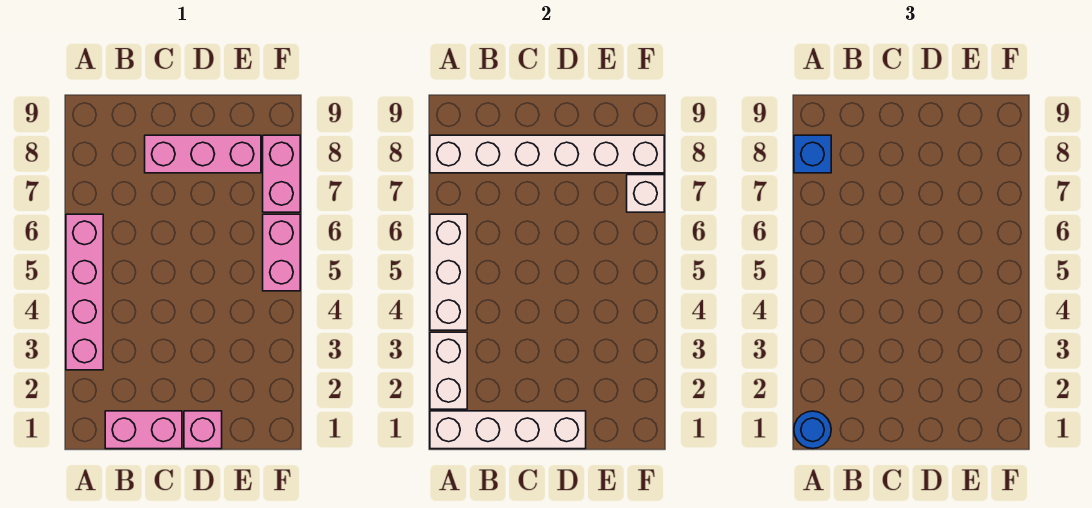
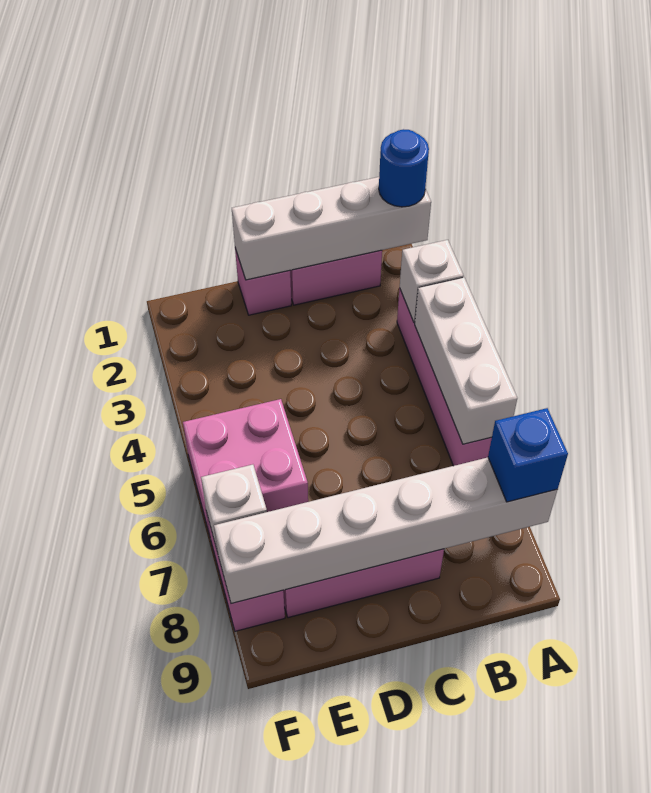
white brick A2:A3 level 2 -> white brick A3 level 2
pink brick F5:F6 level 1 -> pink brick E5:F6 level 1

